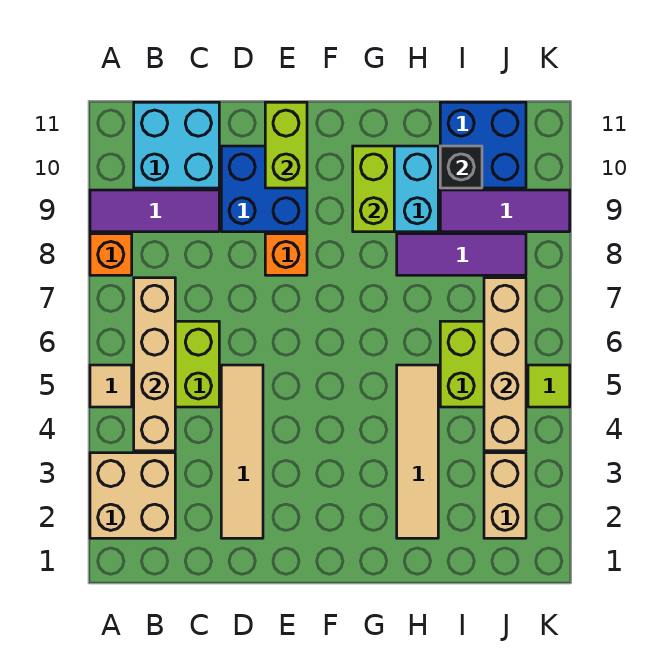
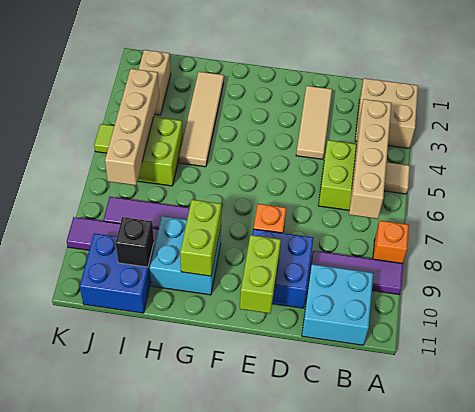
tan tile D2:D5 level 1 -> tan tile D2:D4 level 1

